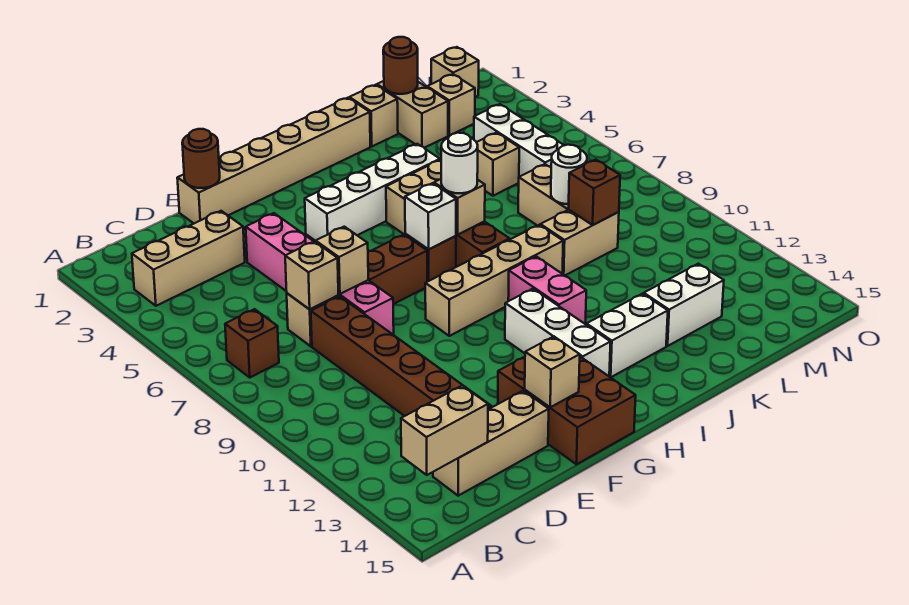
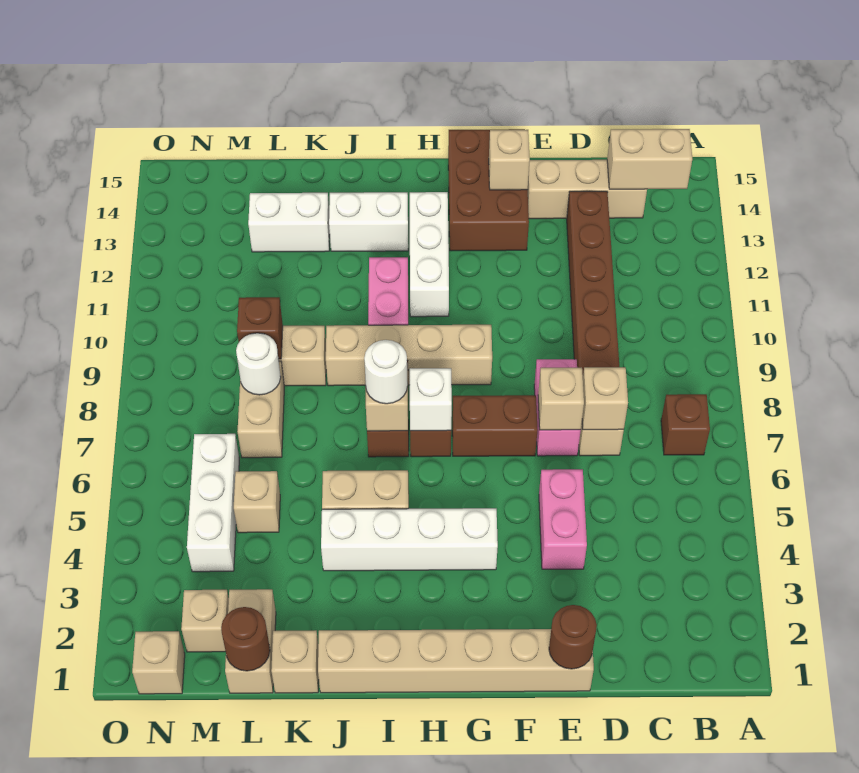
tan brick B3:D3 level 1 -> none

